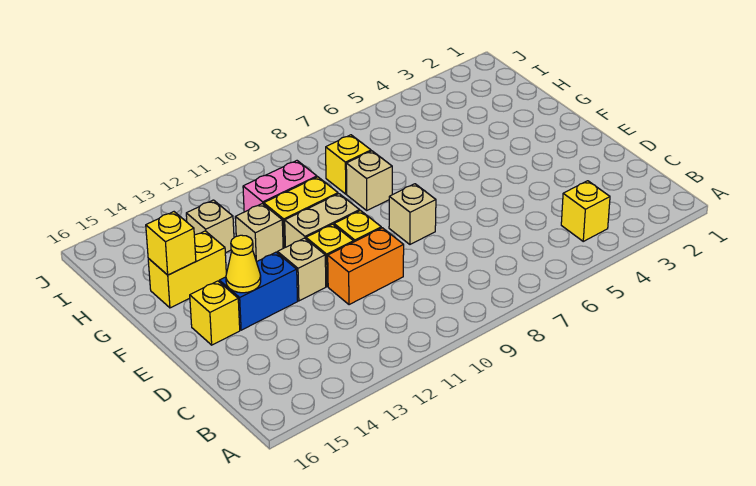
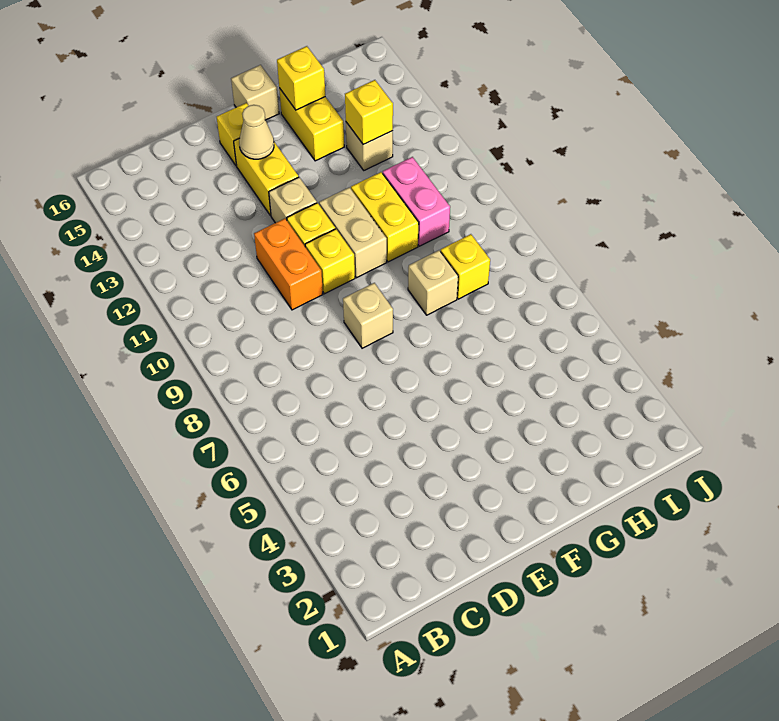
yellow brick B4 level 1 -> yellow brick H13 level 2
blue brick E13:E14 level 1 -> yellow brick E13:E14 level 1
yellow cone E14 level 2 -> tan cone E14 level 2
tan brick G12 level 1 -> tan brick F16 level 1

